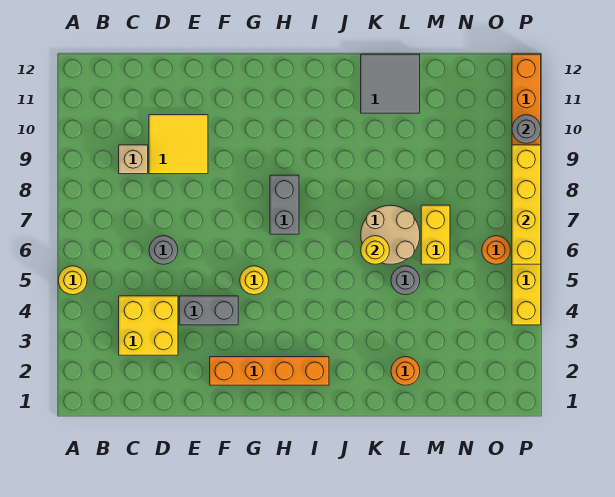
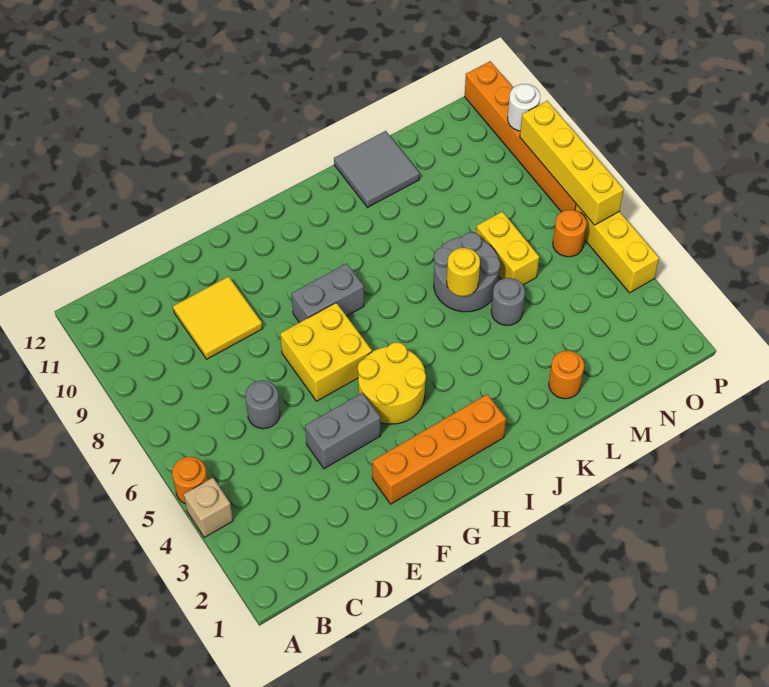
yellow round brick A5 level 1 -> orange round brick A5 level 1
yellow brick C3:D4 level 1 -> yellow brick F6:G7 level 1
tan brick C9 level 1 -> tan brick A4 level 1
yellow round brick G5 level 1 -> yellow round brick G4:H5 level 1
grey brick H7:H8 level 1 -> grey brick G8:H8 level 1
tan round brick K6:L7 level 1 -> grey round brick K6:L7 level 1
grey round brick P10 level 2 -> white round brick P10 level 2

